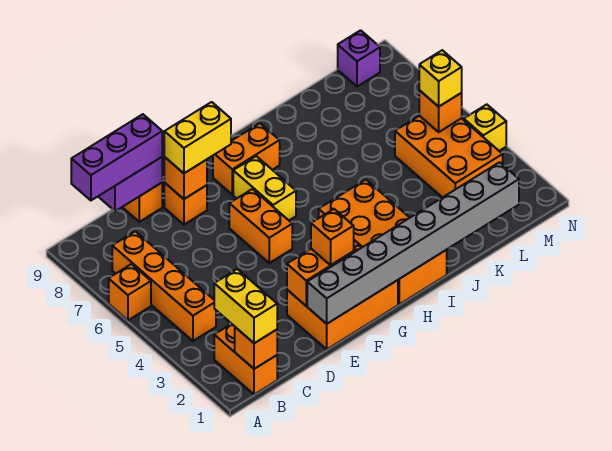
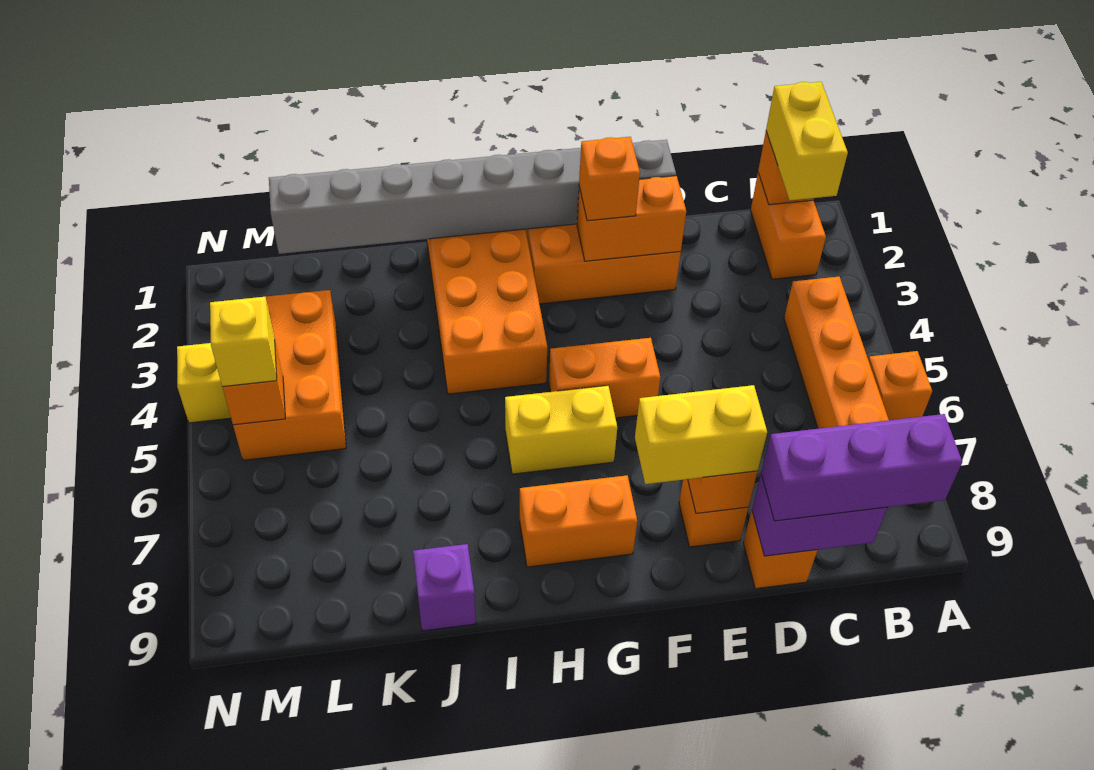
orange brick F5:F6 level 1 -> orange brick F5:G5 level 1
yellow brick G6:G7 level 1 -> yellow brick G6:H6 level 1
purple brick M9 level 1 -> purple brick J9 level 1

